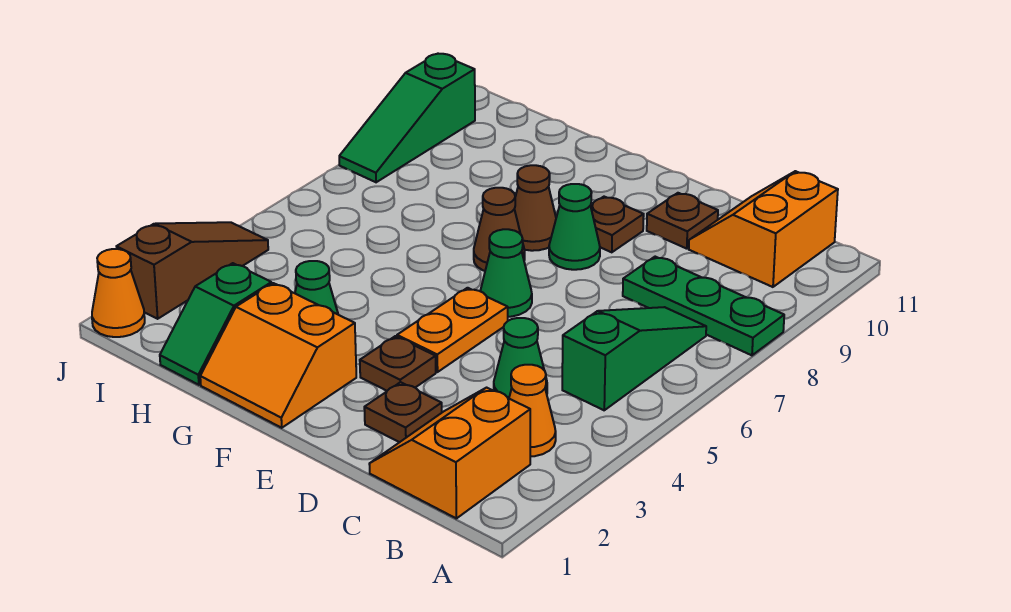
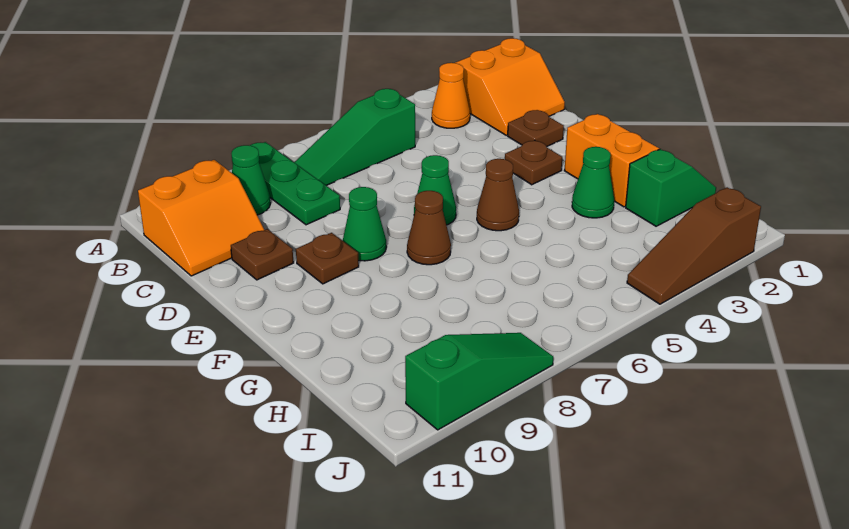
green cone C4 level 1 -> green cone B9 level 1
orange plate E4:E5 level 1 -> none
brown cone F8 level 1 -> brown cone F5 level 1
orange cone J1 level 1 -> none

